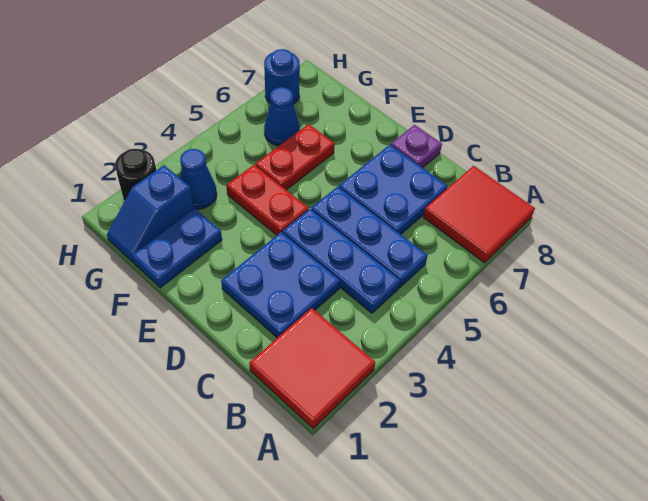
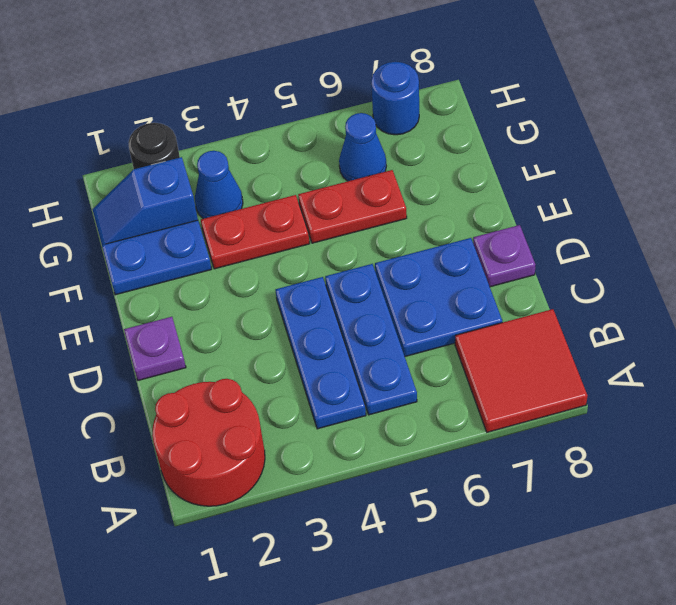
red tile A1:B2 level 1 -> red round brick A1:B2 level 1
blue plate C2:D3 level 1 -> none
none -> purple plate D1 level 1
red plate E4:F4 level 1 -> red plate F3:F4 level 1

